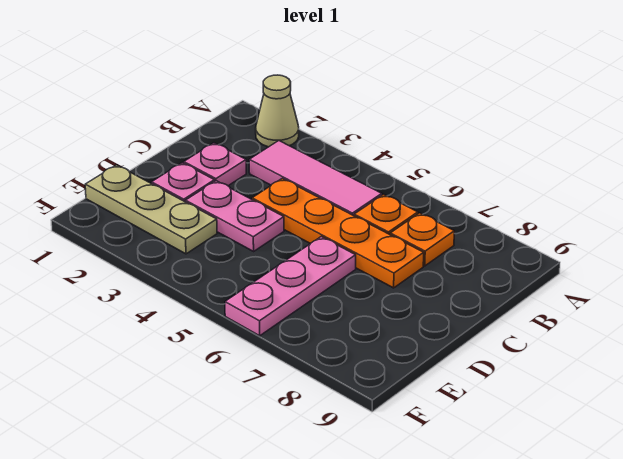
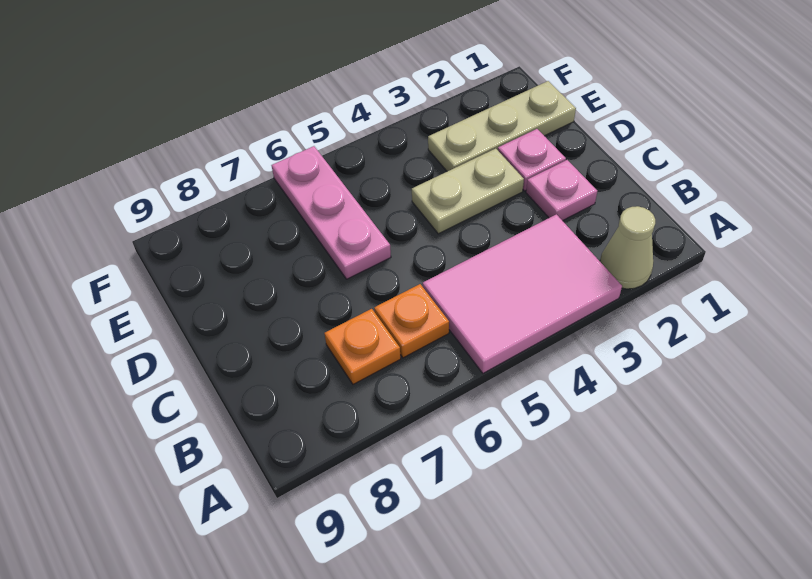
pink tile B3:B5 level 1 -> pink tile A3:B5 level 1
orange plate C4:C7 level 1 -> none
pink plate D3:D4 level 1 -> tan plate D3:D4 level 1

